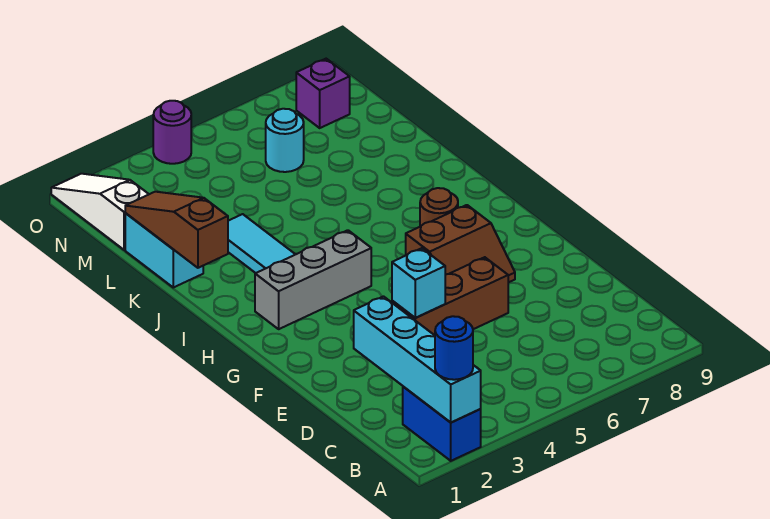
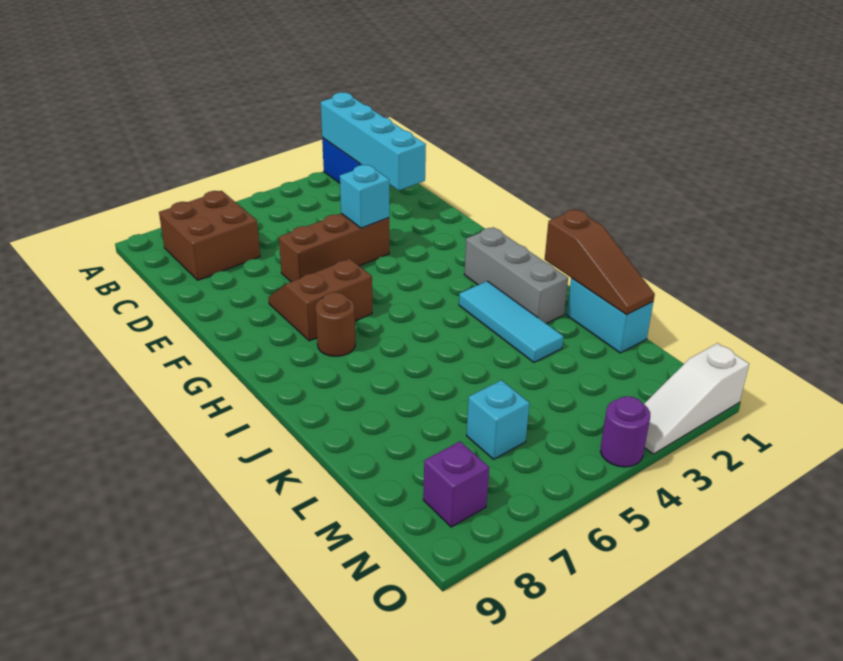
blue round brick A2 level 3 -> none
none -> brown brick B7:C8 level 1
grey brick H2:H4 level 1 -> grey brick H2:J2 level 1
white slope M1:O1 level 1 top M -> white slope O1:O3 level 1 top 1
cyan round brick M6 level 1 -> cyan brick M6 level 1

